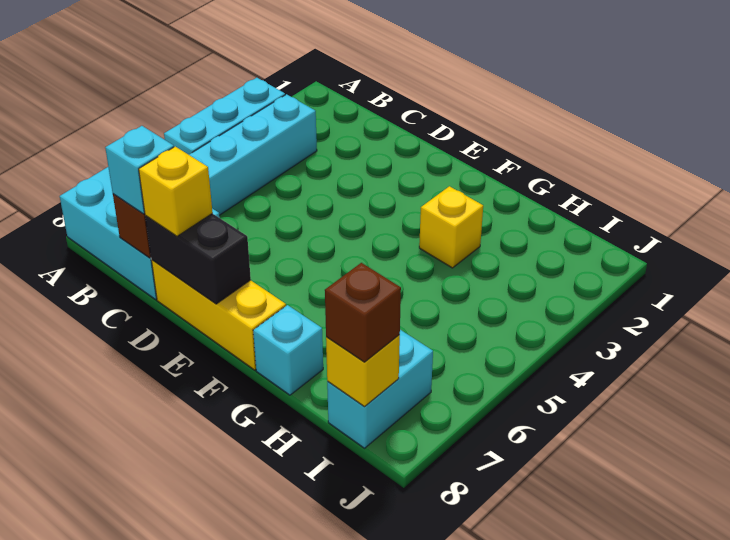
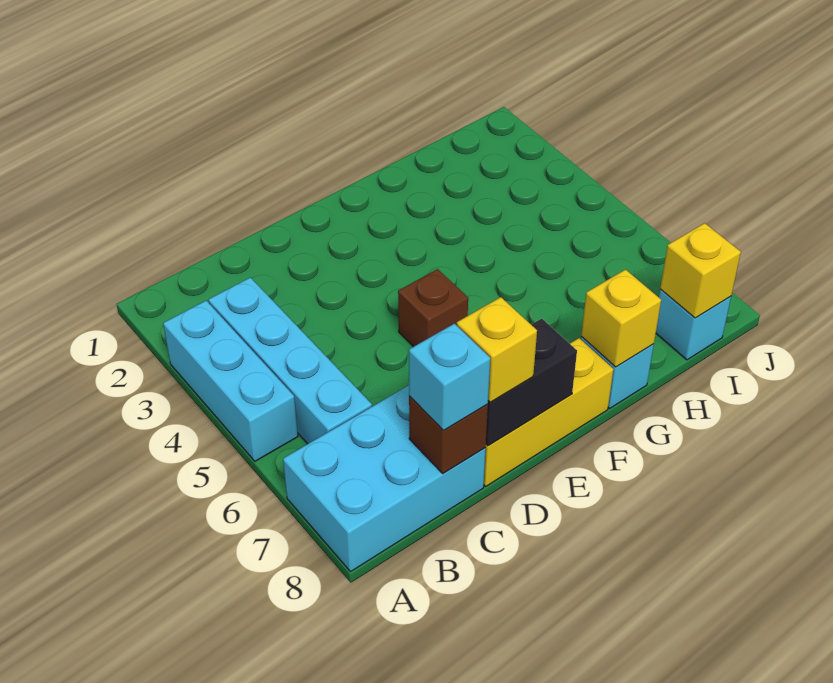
yellow brick G3 level 1 -> yellow brick G8 level 2
cyan brick I7:I8 level 1 -> cyan brick I8 level 1
brown brick I8 level 3 -> brown brick E5 level 1

